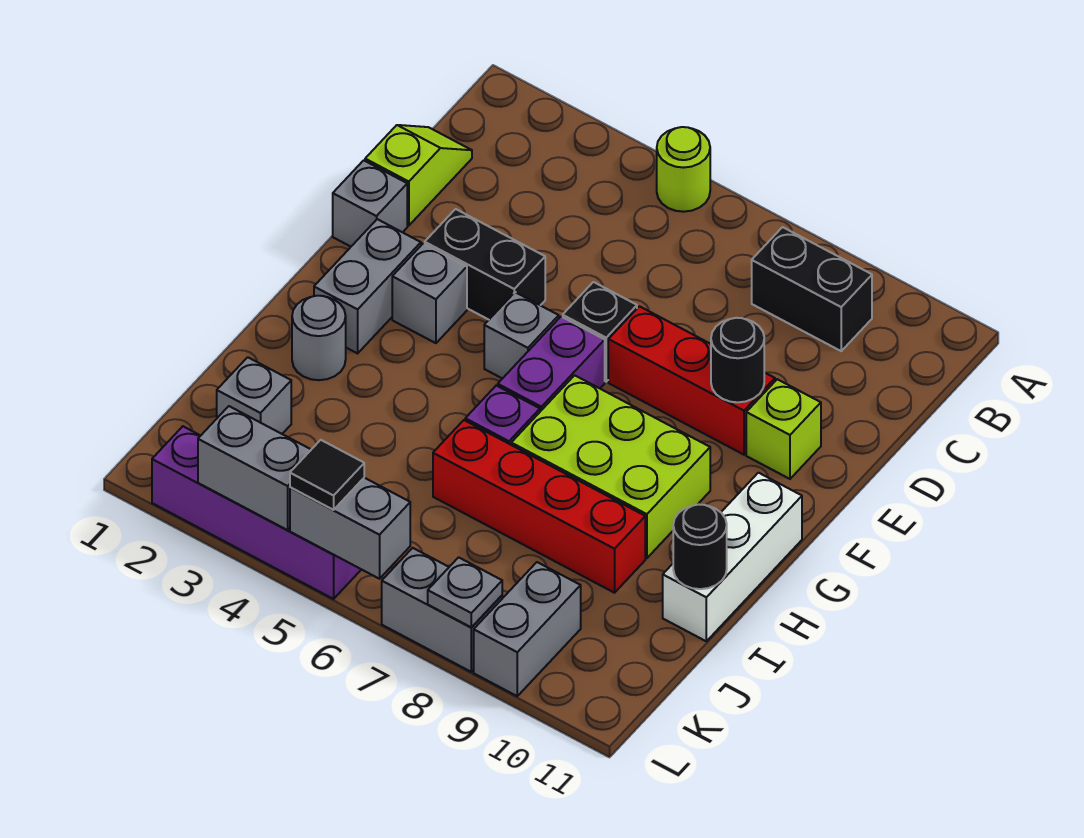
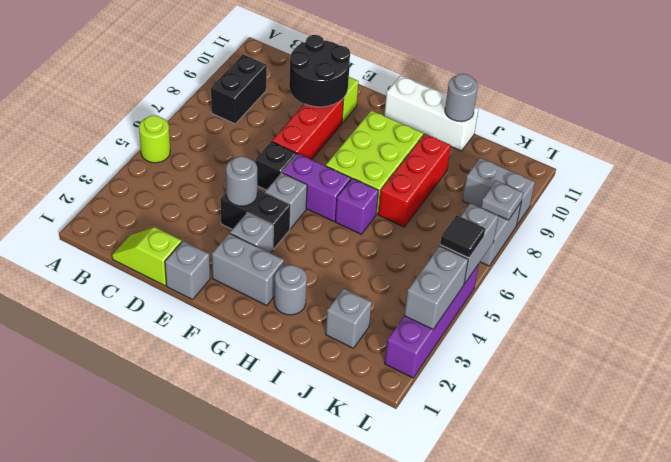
black brick E3:E4 level 1 -> black brick E4:F4 level 1
none -> grey round brick E4 level 2
black round brick E9 level 2 -> black round brick D9:E10 level 2
red brick I6:I9 level 1 -> red brick I7:I9 level 1
black round brick I11 level 2 -> grey round brick I11 level 2

